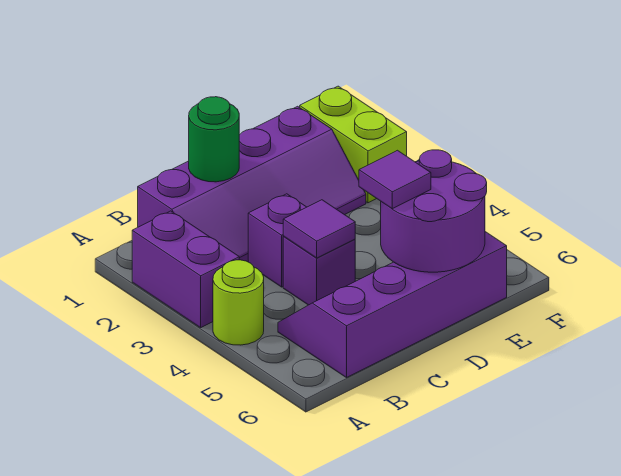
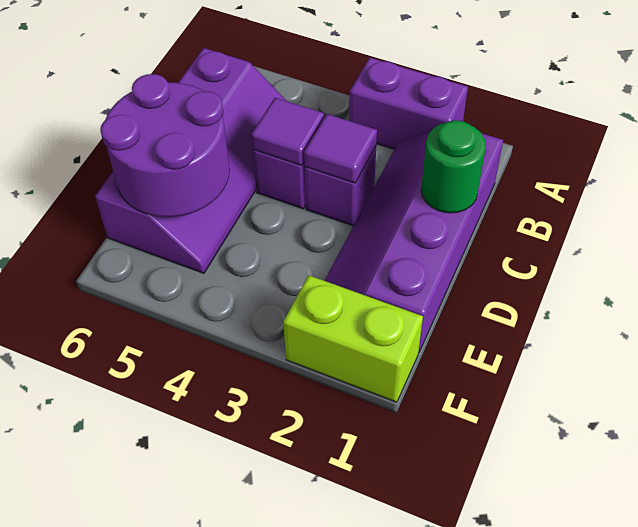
lime round brick A4 level 1 -> none
purple tile D5 level 3 -> purple tile C3 level 2

